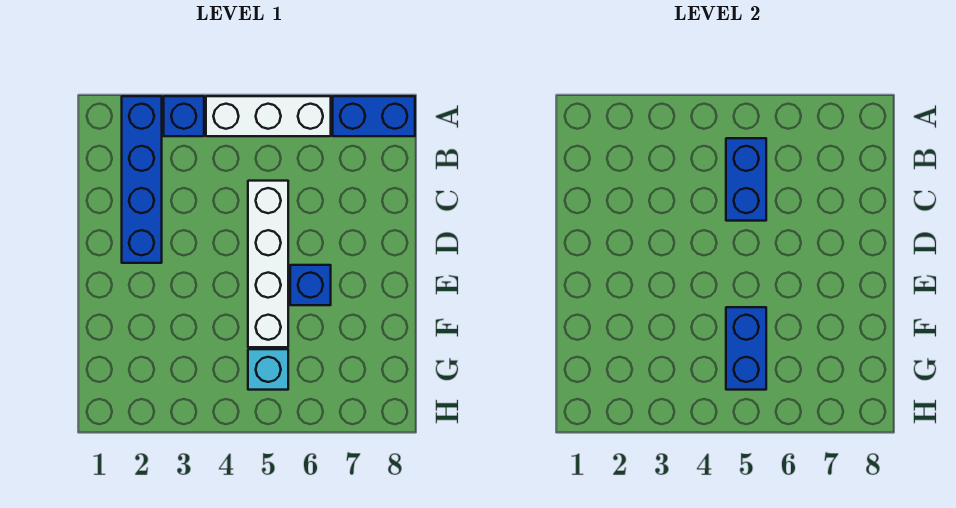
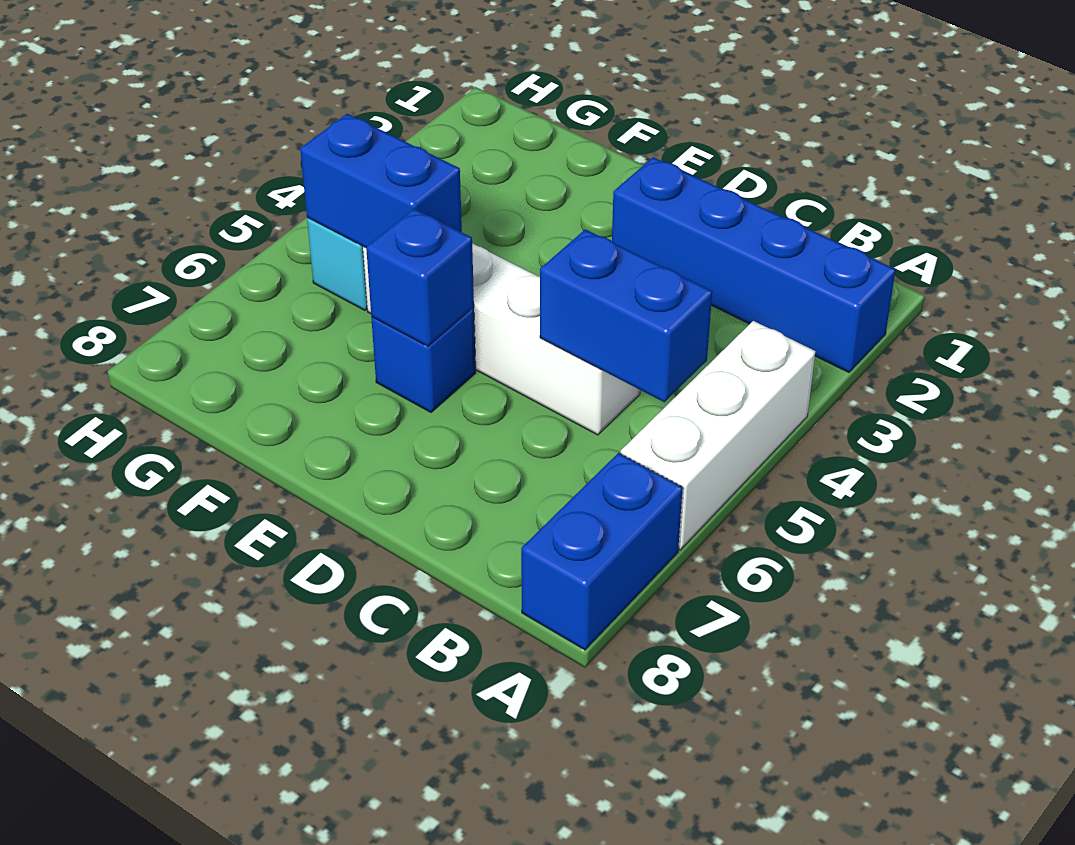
blue brick A3 level 1 -> blue brick E6 level 2

